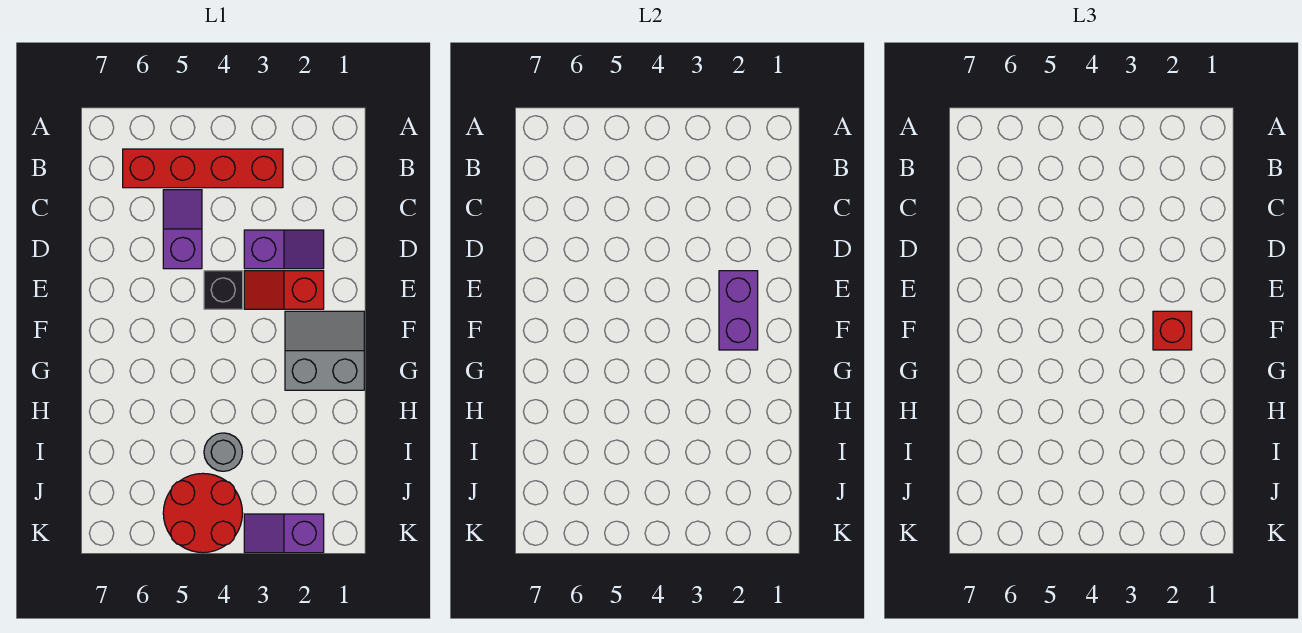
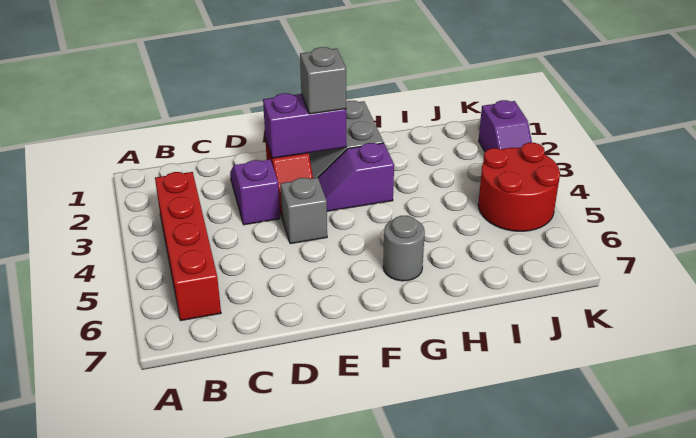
purple slope C5:D5 level 1 top D -> purple slope F3:G3 level 1 top G
black brick E4 level 1 -> grey brick E4 level 1
red brick F2 level 3 -> grey brick F2 level 3
grey round brick I4 level 1 -> grey round brick G6 level 1

